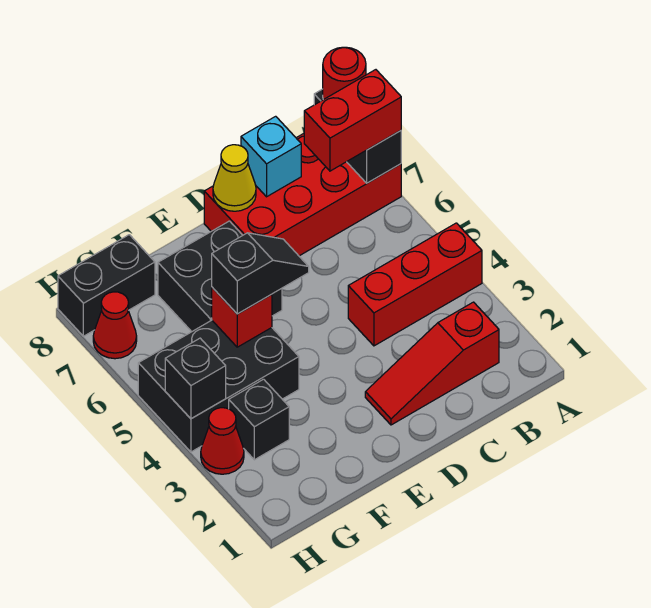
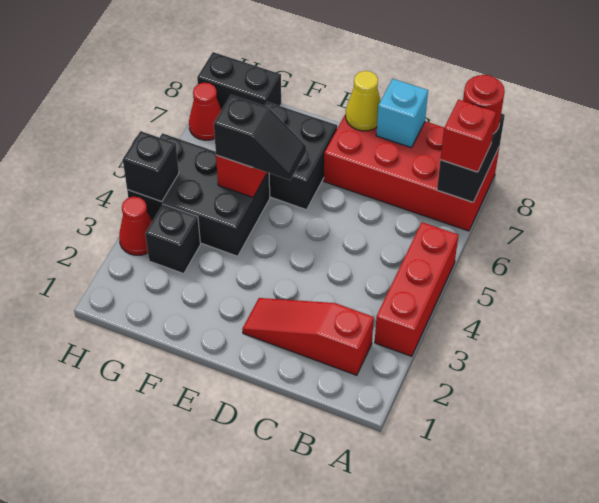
red brick A4:C4 level 1 -> red brick A3:A5 level 1
red brick A7:B7 level 3 -> red brick A7 level 3

